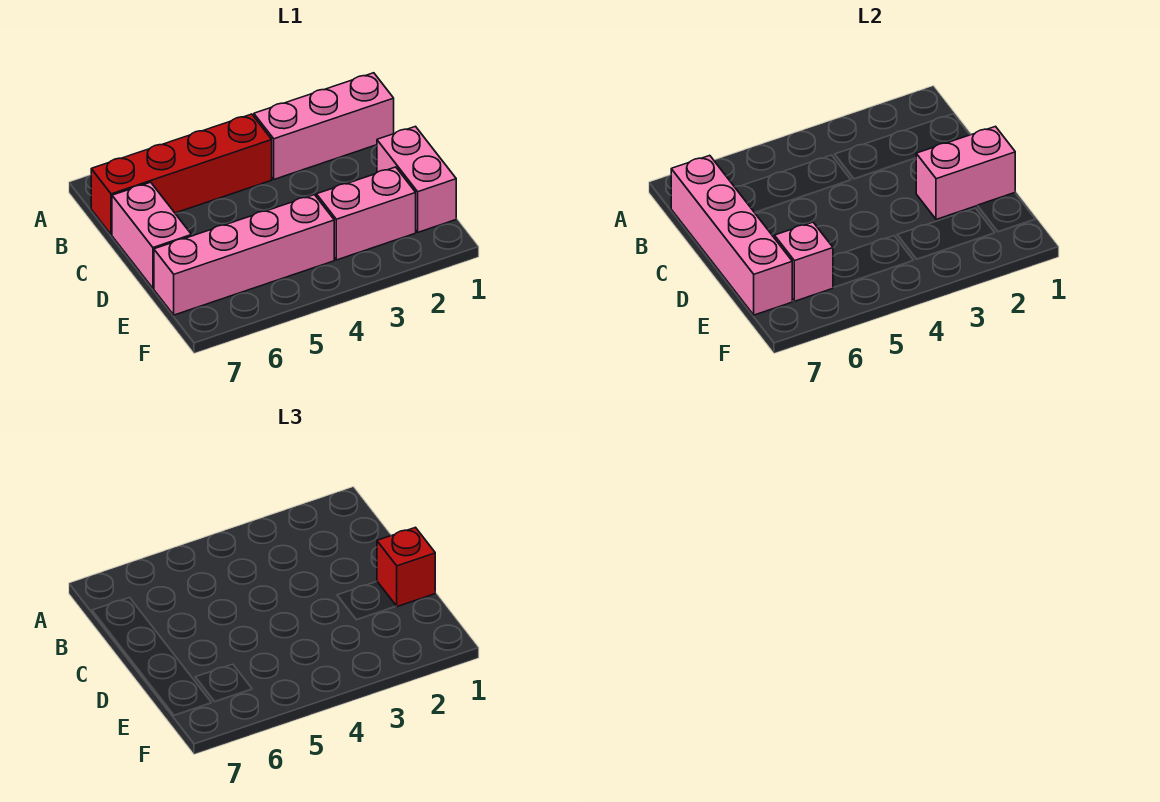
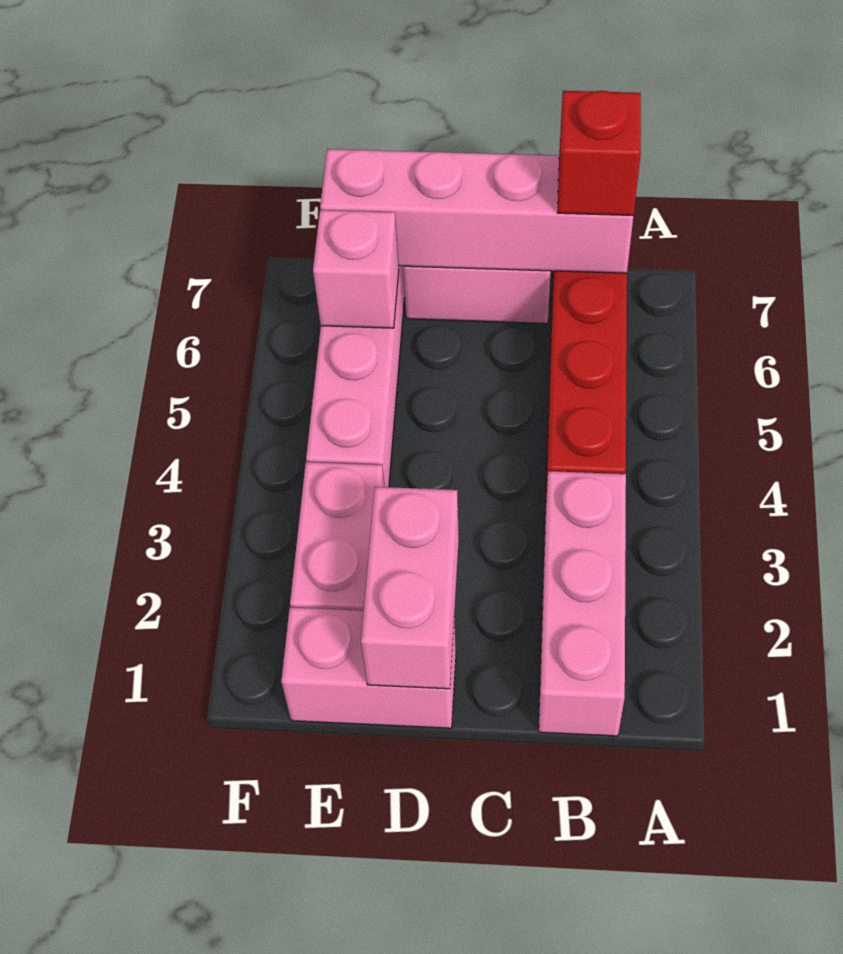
red brick D1 level 3 -> red brick B7 level 3

